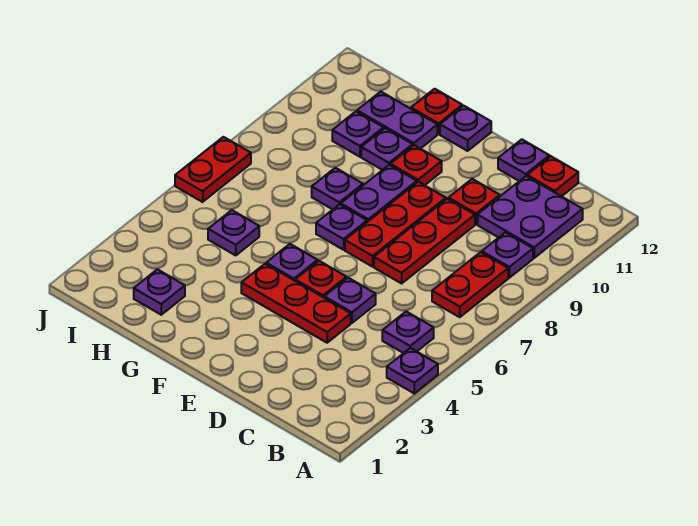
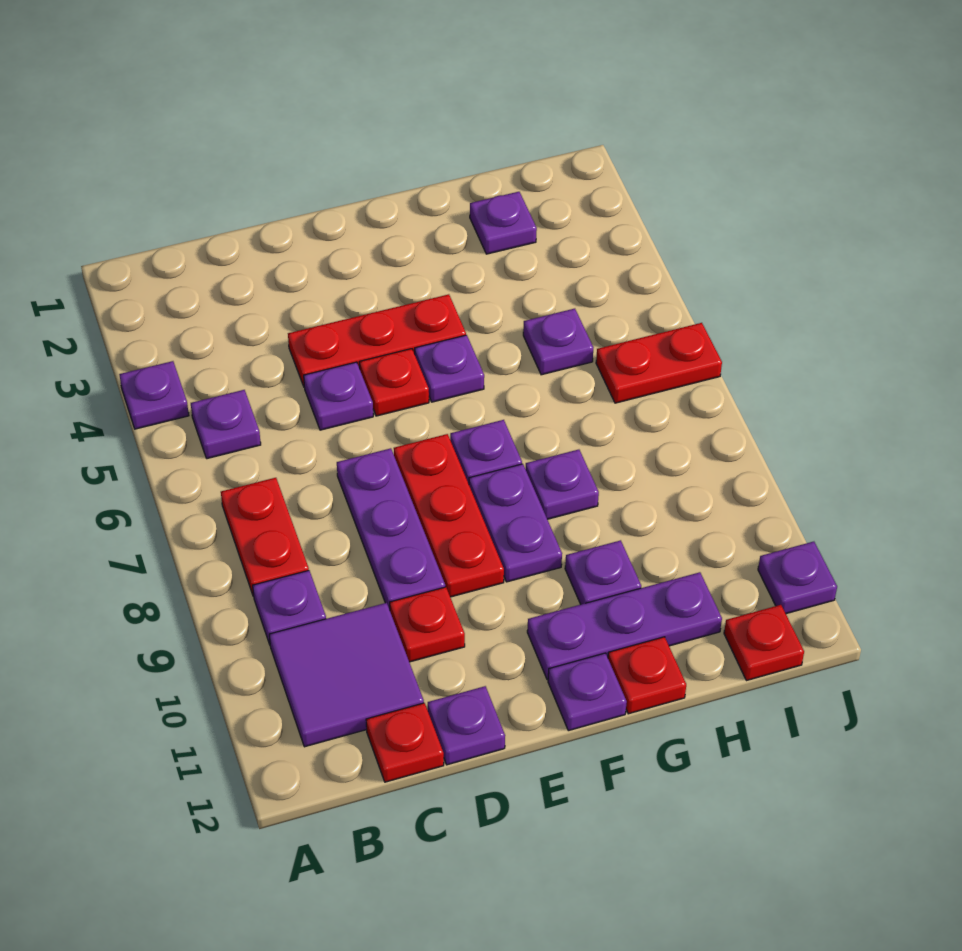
purple plate B10:C11 level 1 -> purple tile B10:C11 level 1
red plate D7:D9 level 1 -> purple plate D7:D9 level 1
red plate F10 level 1 -> red plate I12 level 1
purple plate G11:H11 level 1 -> purple plate F11:H11 level 1
purple plate H10 level 1 -> purple plate J11 level 1
red plate J6:J7 level 1 -> red plate I6:J6 level 1

